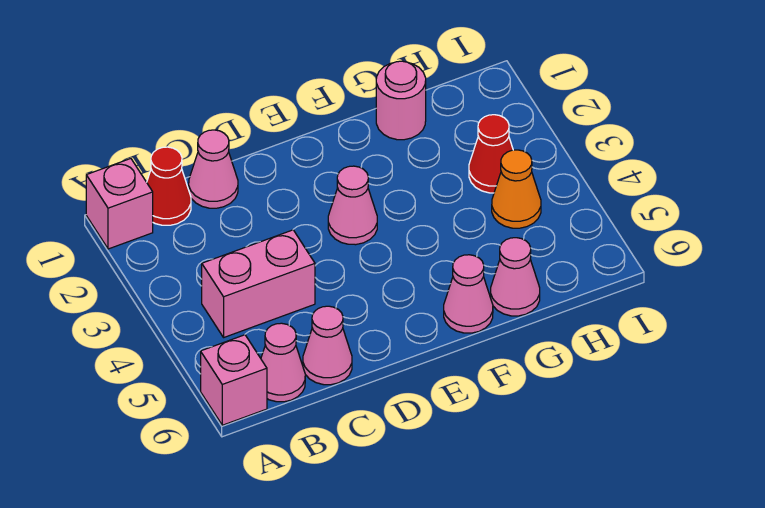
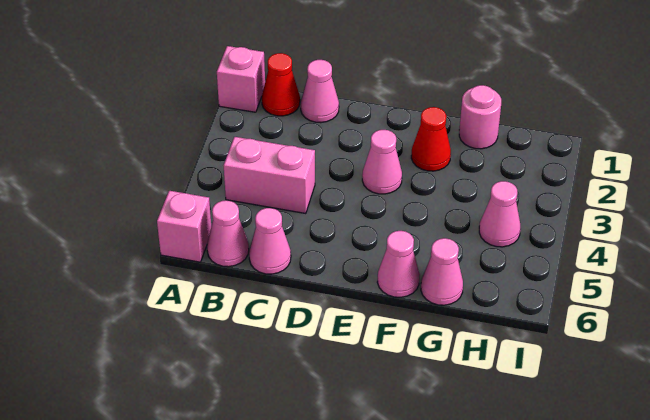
red cone H3 level 1 -> red cone F2 level 1
orange cone H4 level 1 -> pink cone H4 level 1

